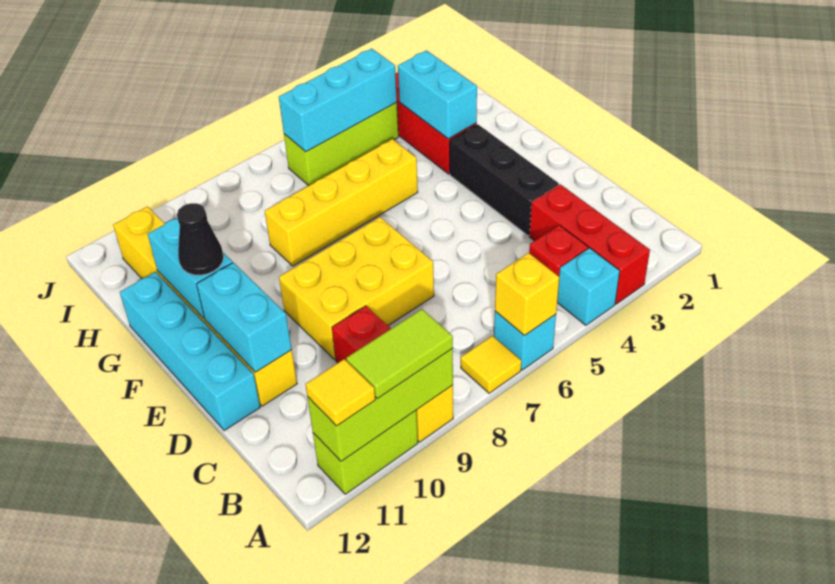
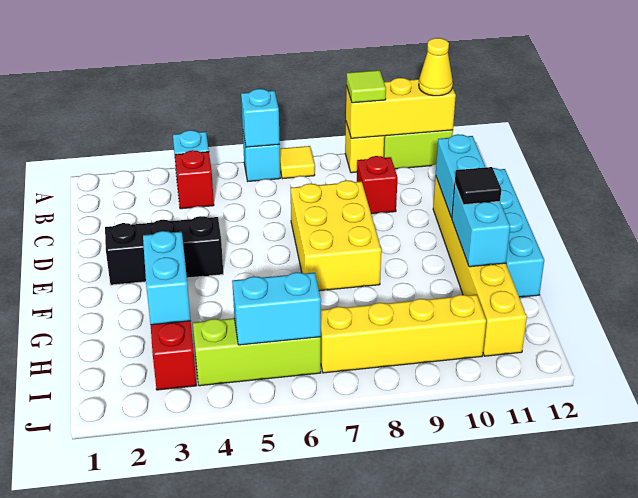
red brick A3:C3 level 1 -> none
yellow brick A6 level 2 -> cyan brick A6 level 2
lime brick A9:A11 level 2 -> yellow brick A9:A11 level 2
lime tile A9:A10 level 3 -> lime tile A9 level 3
yellow tile A11 level 3 -> yellow cone A11 level 3
black brick D3:F3 level 1 -> black brick E2:E4 level 1
yellow brick D7:E9 level 1 -> yellow brick D7:F8 level 1
black cone F11 level 3 -> black tile F11 level 3
yellow brick G5:G8 level 1 -> yellow brick I7:I10 level 1
cyan brick I4:I6 level 2 -> cyan brick I5:I6 level 2

